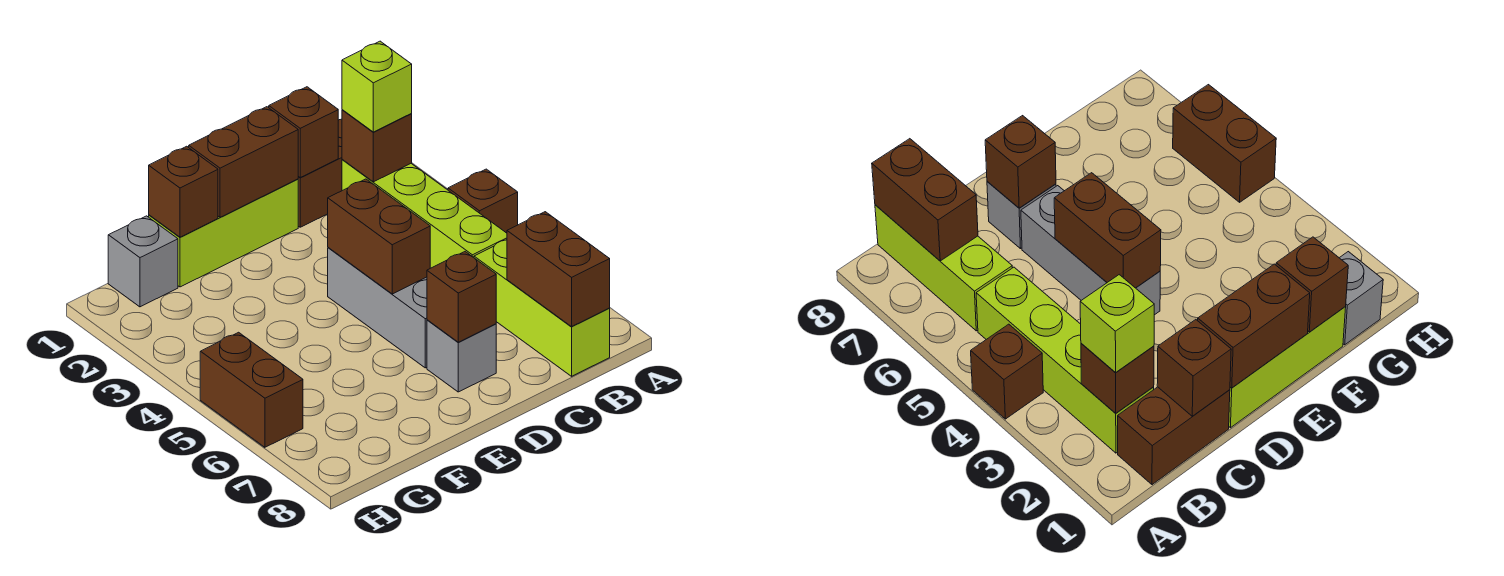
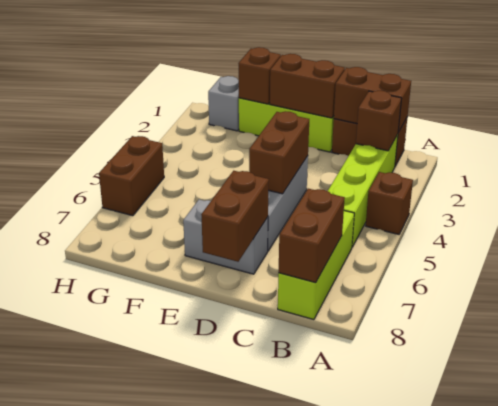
lime brick B2 level 3 -> none
brown brick C1 level 2 -> brown brick B1:C1 level 2
grey brick D7 level 1 -> grey brick D7:E7 level 1
brown brick D7 level 2 -> brown brick D7:D8 level 2

